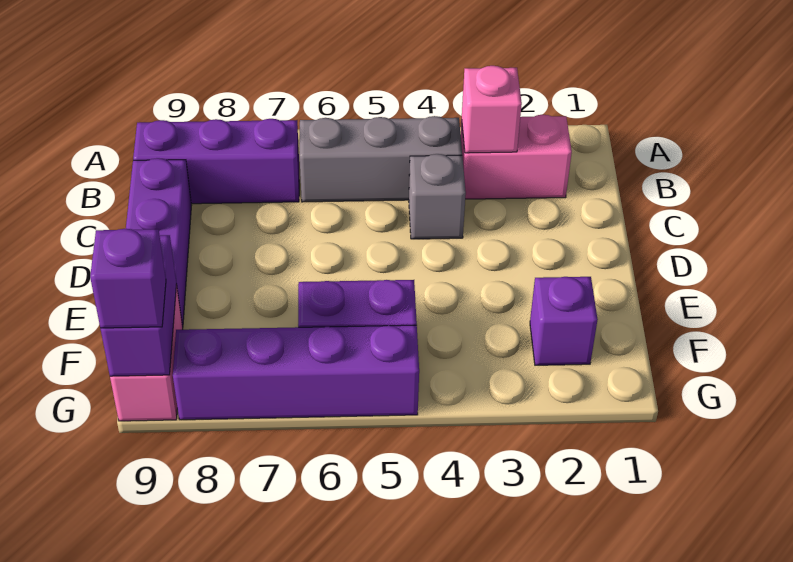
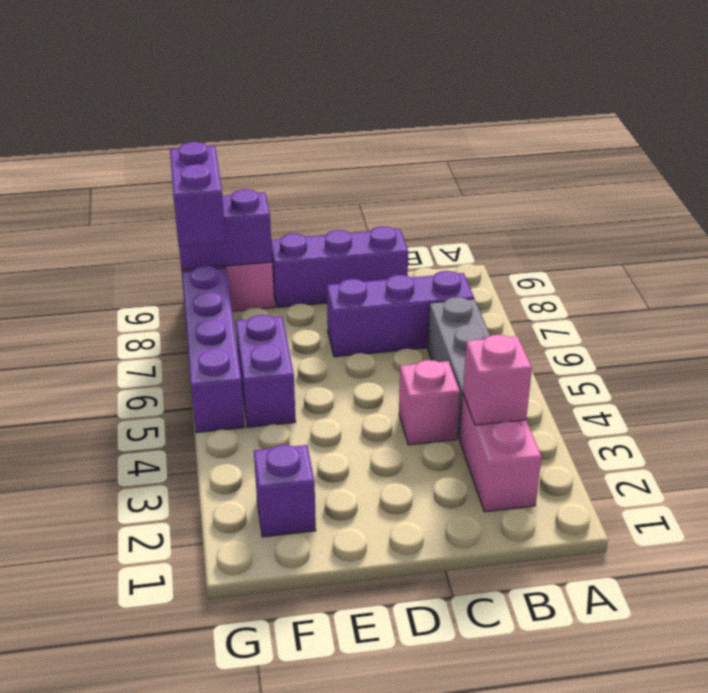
purple brick B7:B9 level 1 -> purple brick B7:D7 level 1
grey brick C4 level 1 -> pink brick C4 level 1
purple brick G9 level 3 -> purple brick G8:G9 level 3

